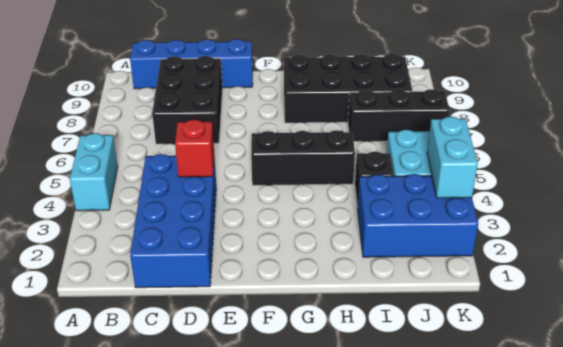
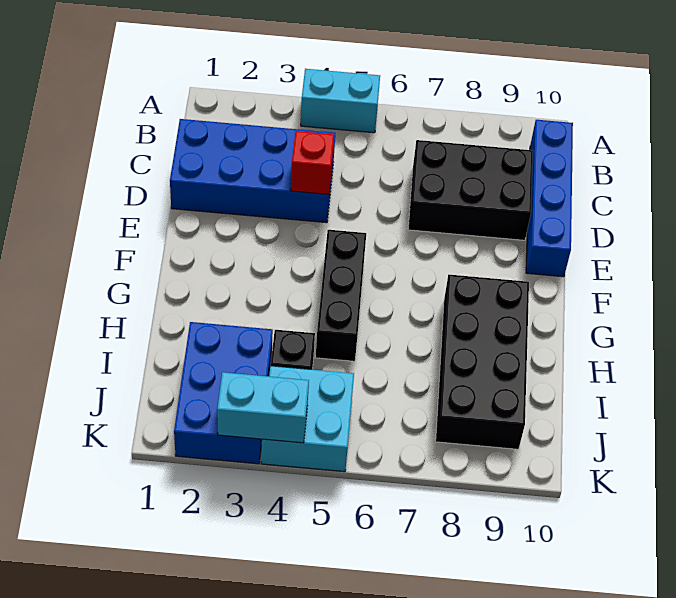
black brick I7:K7 level 1 -> none

